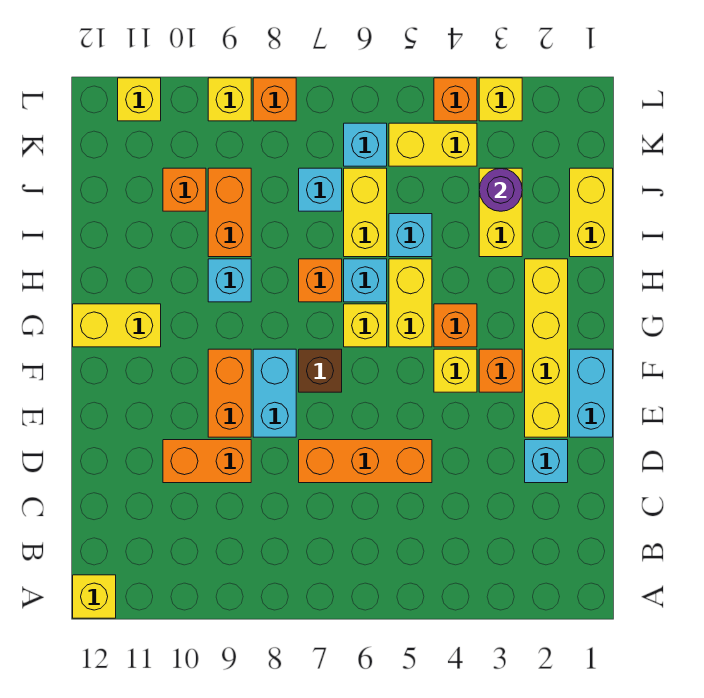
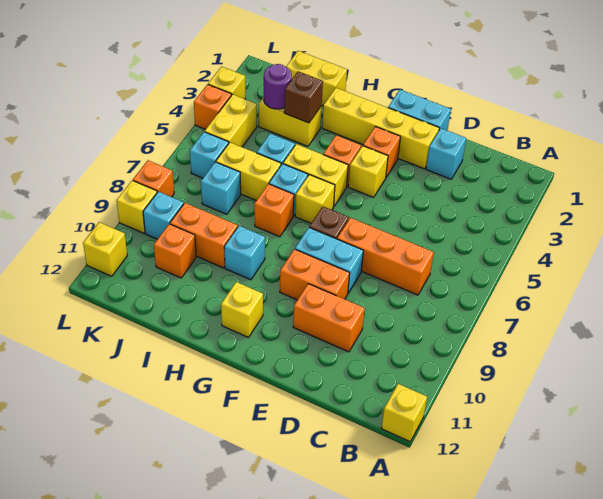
orange brick D5:D7 level 1 -> orange brick C7:E7 level 1
orange brick D9:D10 level 1 -> orange brick D10:E10 level 1
yellow brick G11:G12 level 1 -> yellow brick G11 level 1
none -> brown brick I3 level 2
none -> cyan brick K9 level 1

